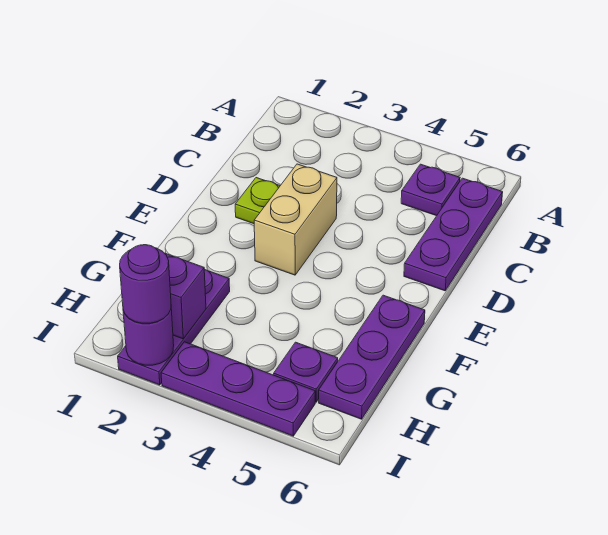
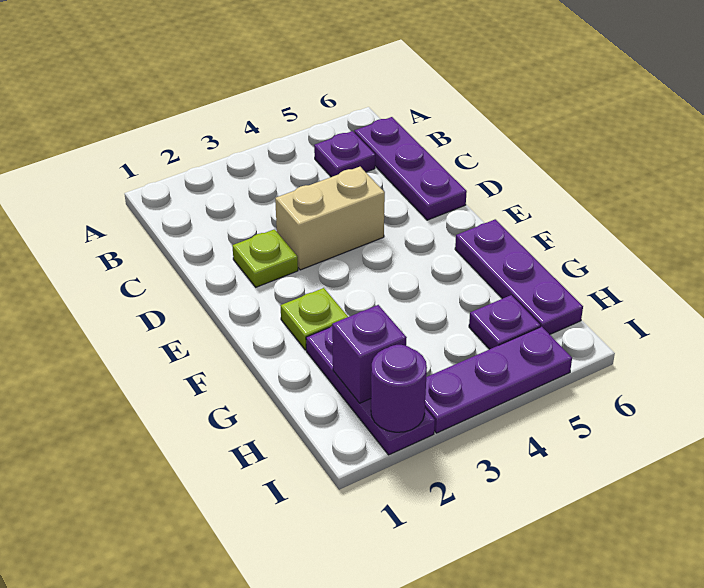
tan brick D3:E3 level 1 -> tan brick D3:D4 level 1
none -> lime plate F2 level 1
purple round brick I2 level 3 -> none

